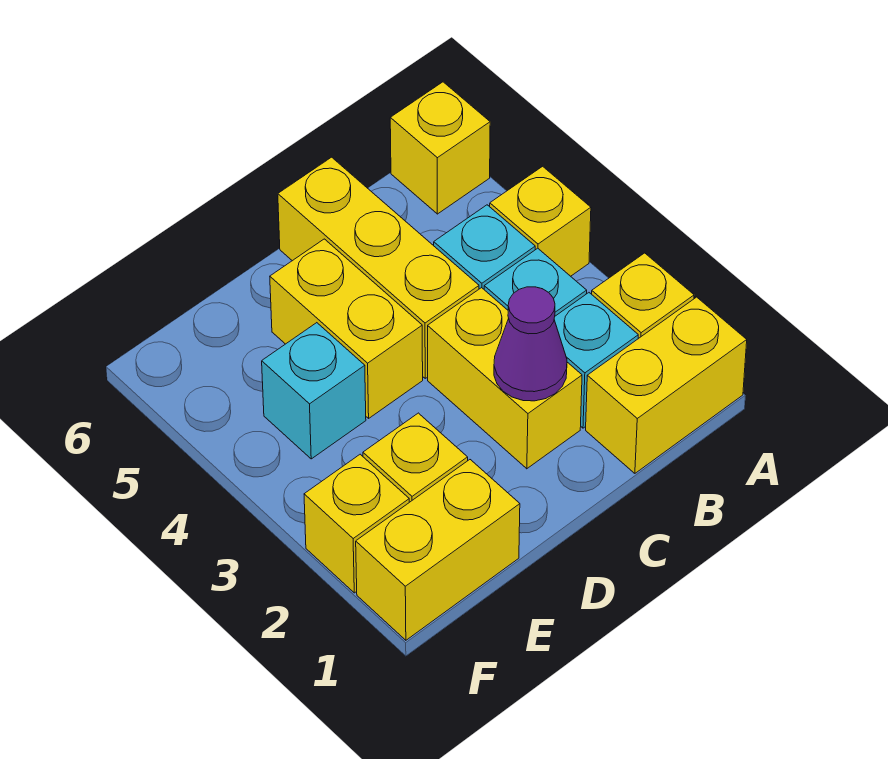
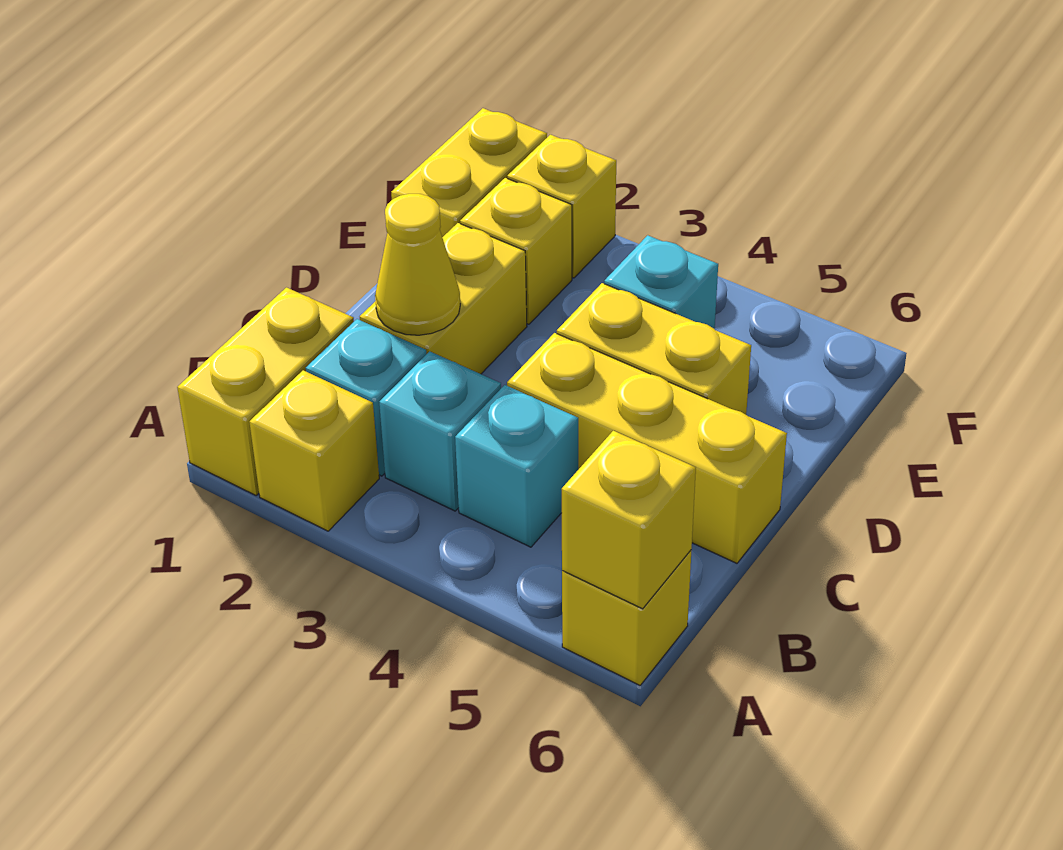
yellow brick A4 level 1 -> yellow brick A6 level 2
yellow brick C2:C3 level 1 -> yellow brick C2:D2 level 1
purple cone C2 level 2 -> yellow cone C2 level 2

